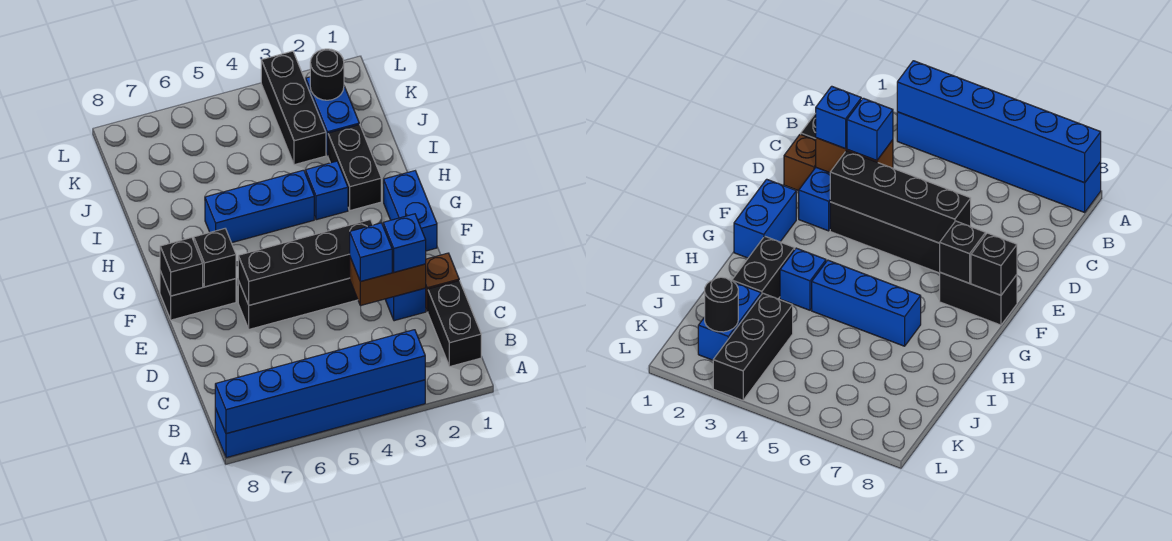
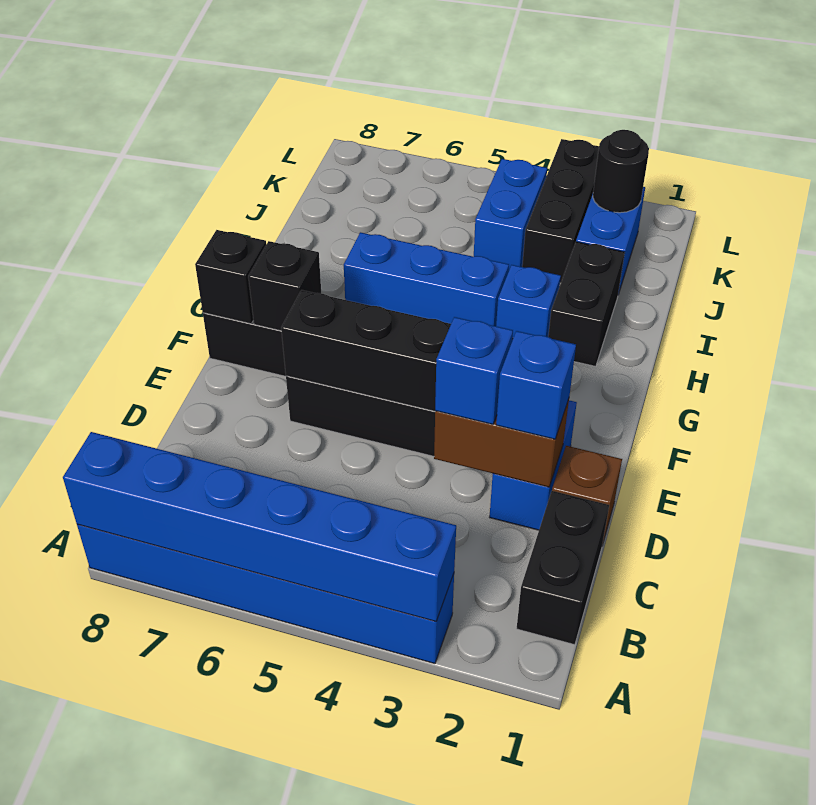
blue brick F1:G1 level 1 -> blue brick J4:K4 level 1

